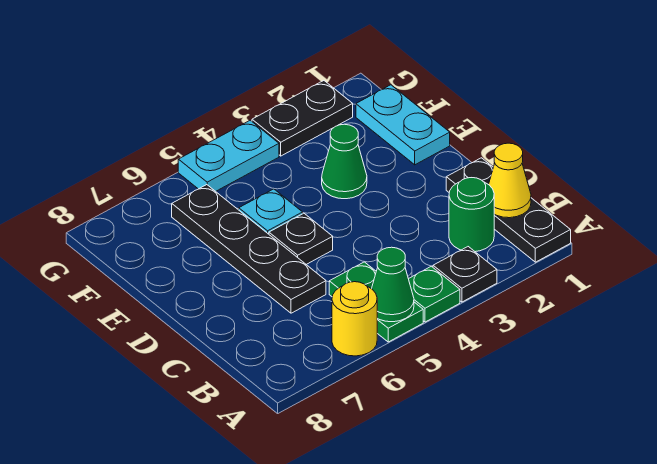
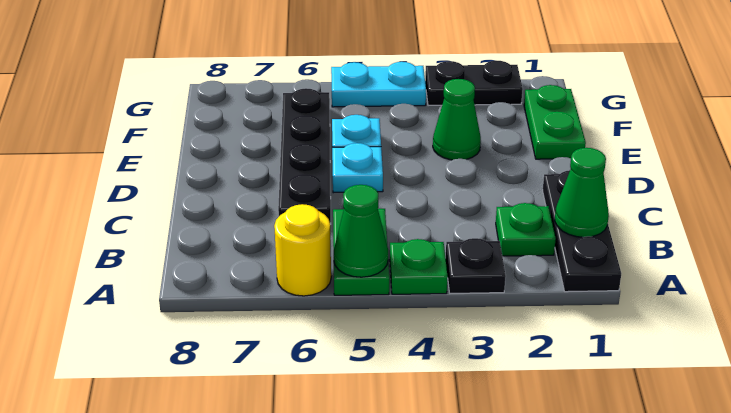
yellow cone B1 level 2 -> green cone B1 level 2
green round brick B2 level 1 -> green plate B2 level 1
black plate D5 level 1 -> cyan plate D5 level 1
cyan plate E1:F1 level 1 -> green plate E1:F1 level 1

